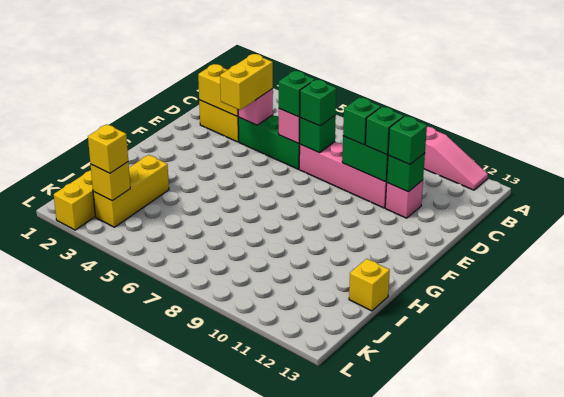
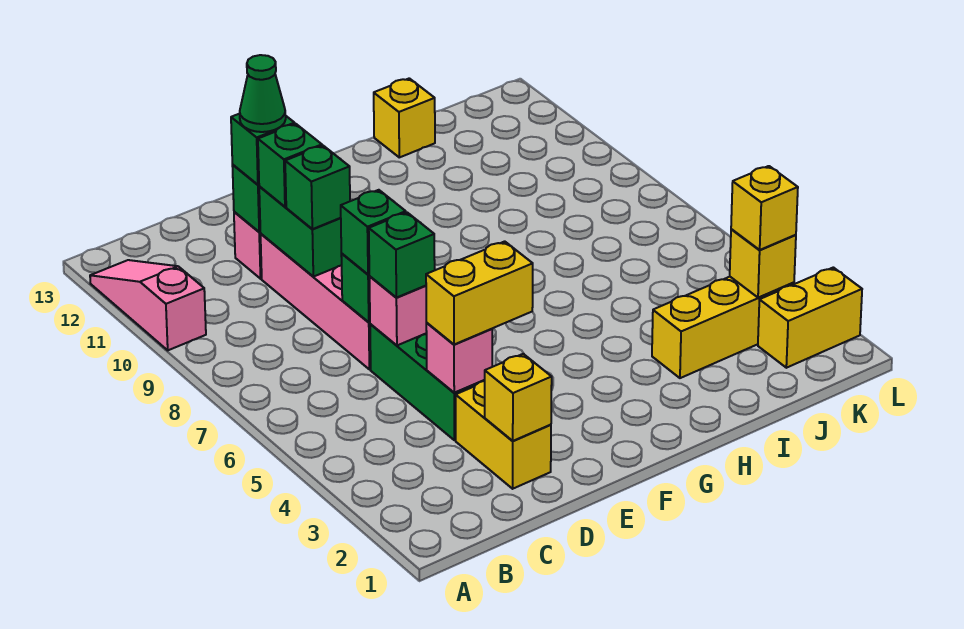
yellow brick D2:D3 level 2 -> yellow brick D2 level 2
none -> green cone D11 level 4

